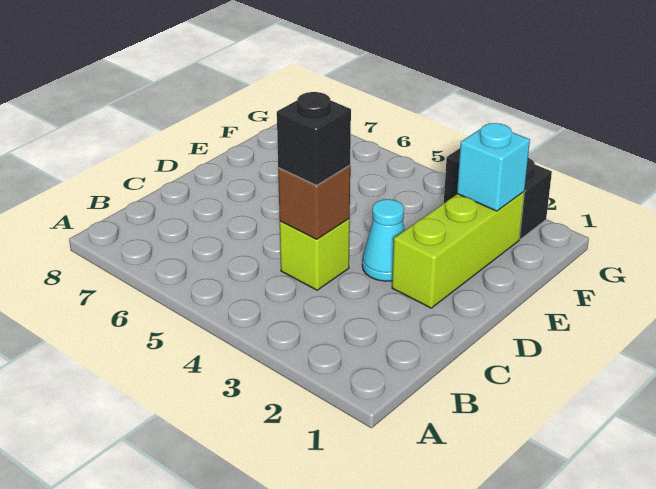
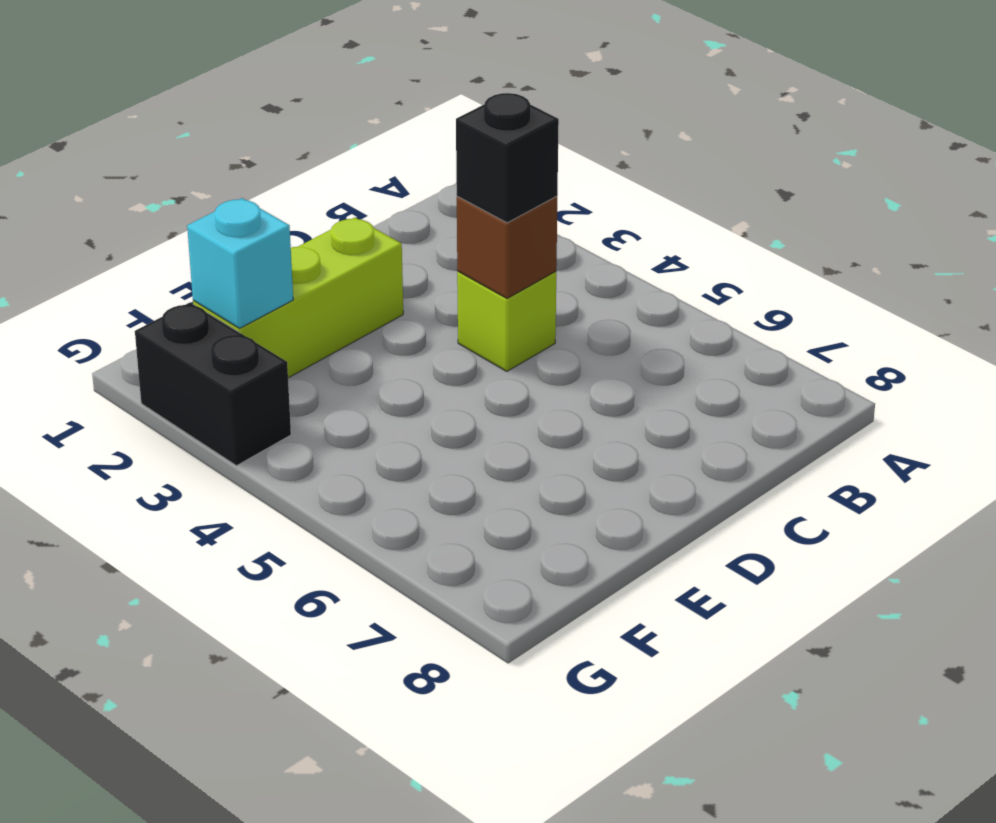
cyan cone D3 level 1 -> none

